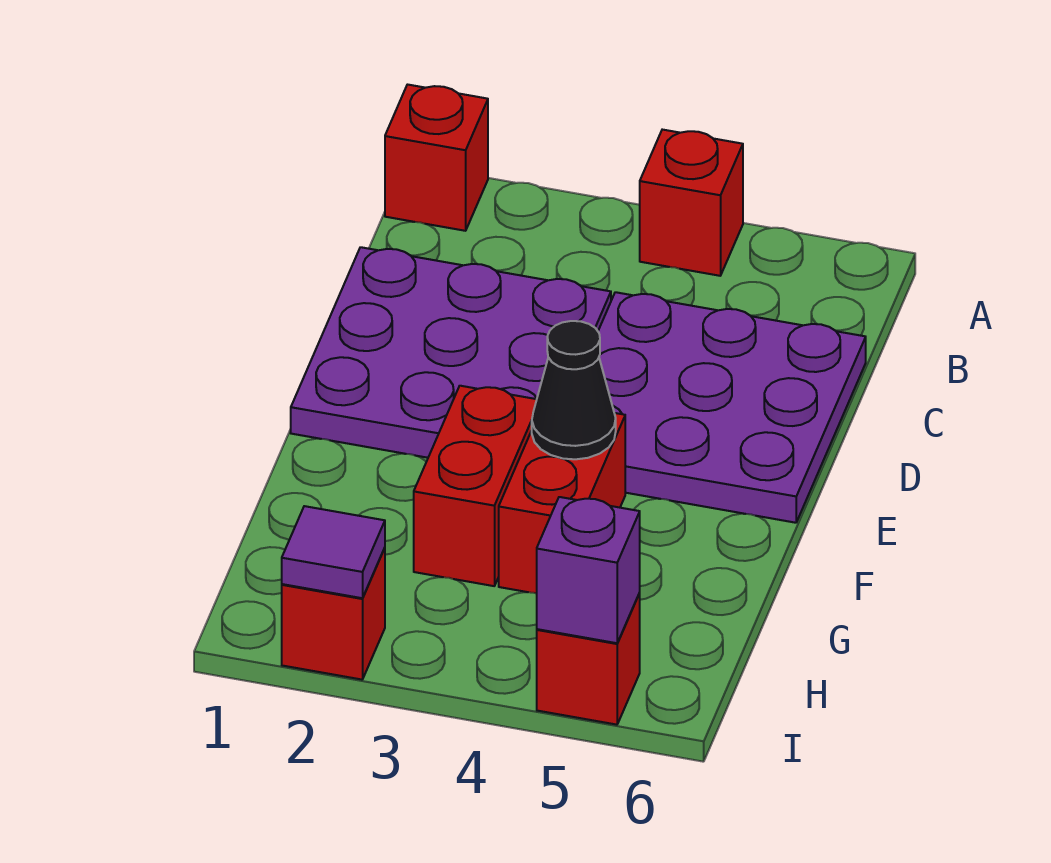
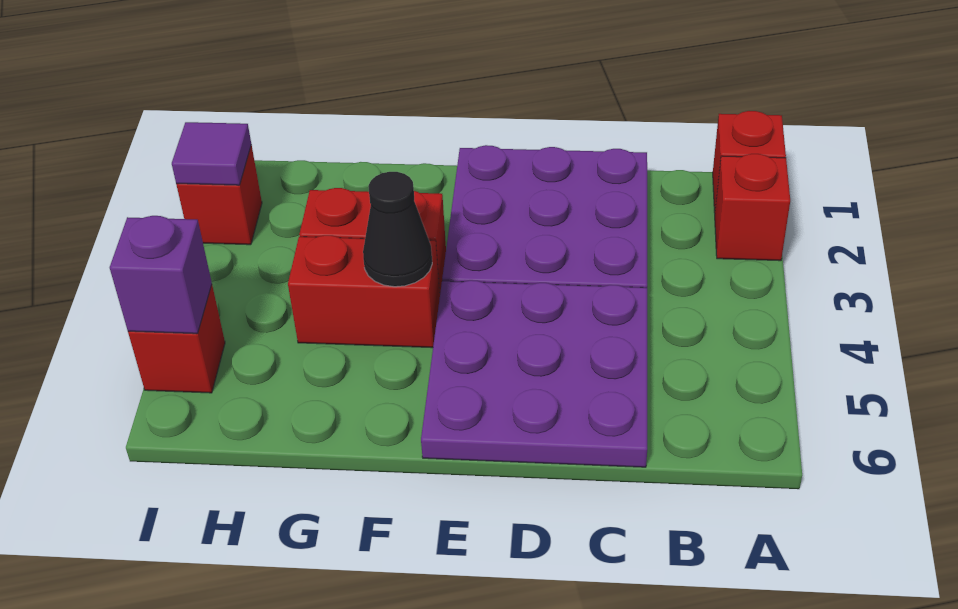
red brick A4 level 1 -> red brick A2 level 1

